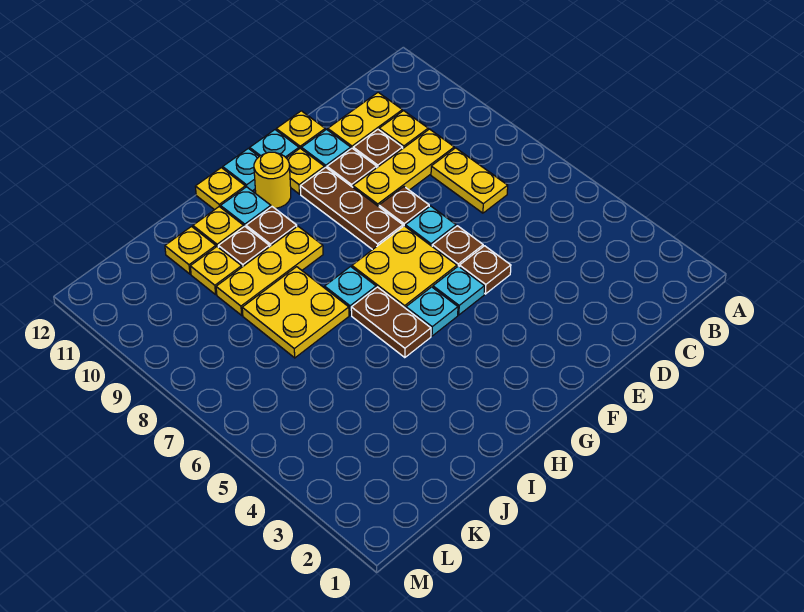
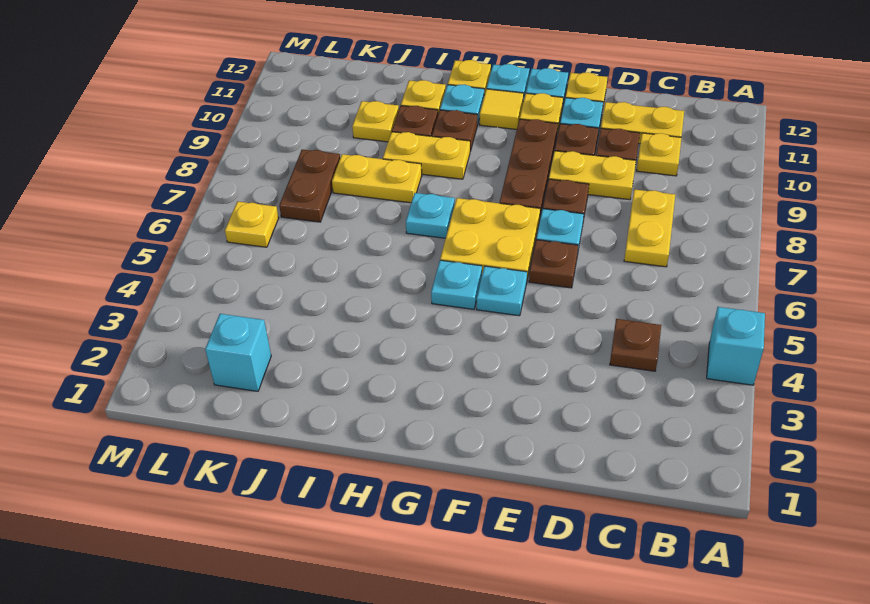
none -> cyan brick A4 level 1
yellow plate C9:E9 level 1 -> yellow plate D9:E9 level 1
brown plate E5 level 1 -> brown plate C4 level 1
yellow round brick G11 level 1 -> yellow tile G11 level 1
brown plate H5:H6 level 1 -> brown plate K7:K8 level 1
yellow plate H9:J9 level 1 -> yellow plate H9:I9 level 1
yellow plate I7:J8 level 1 -> yellow plate I8:J8 level 1
yellow plate J11 level 1 -> yellow plate L6 level 1
none -> cyan brick K2 level 1

